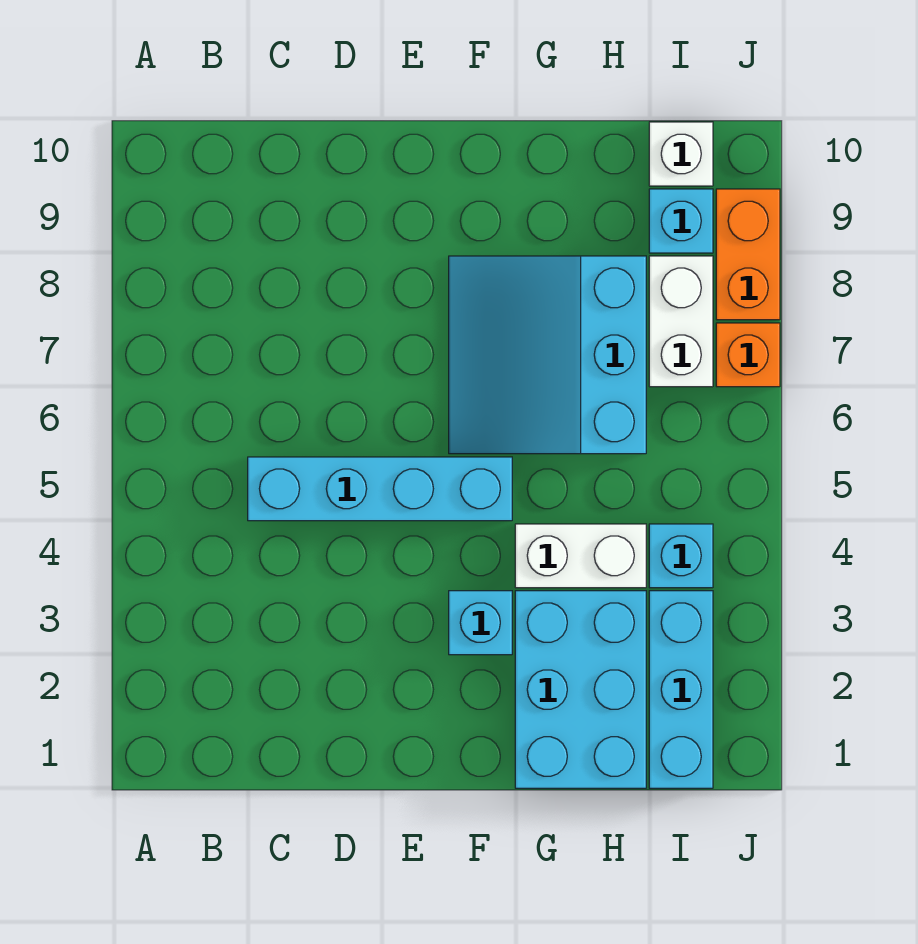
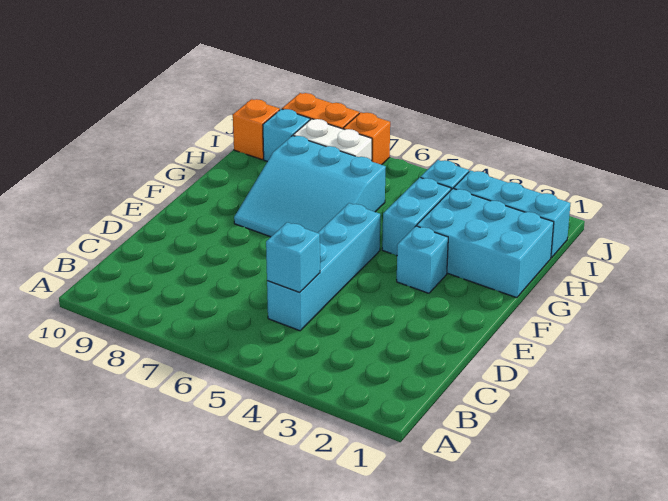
none -> cyan brick C5 level 2
white brick G4:H4 level 1 -> cyan brick G4:H4 level 1
white brick I10 level 1 -> orange brick I10 level 1

